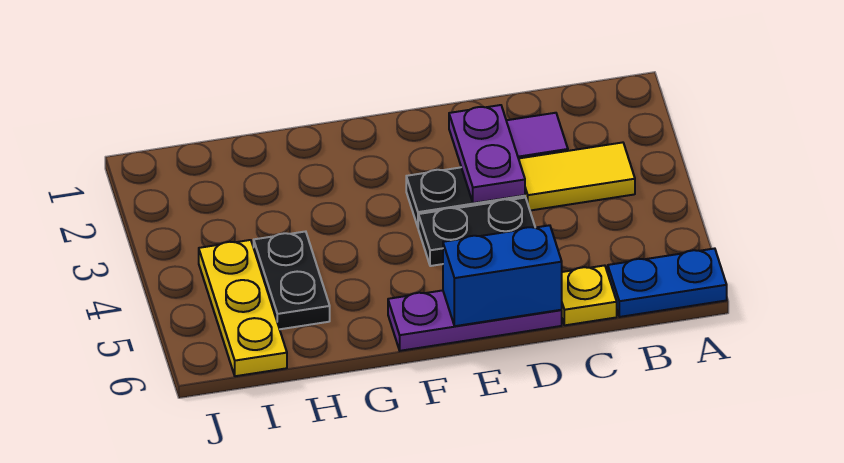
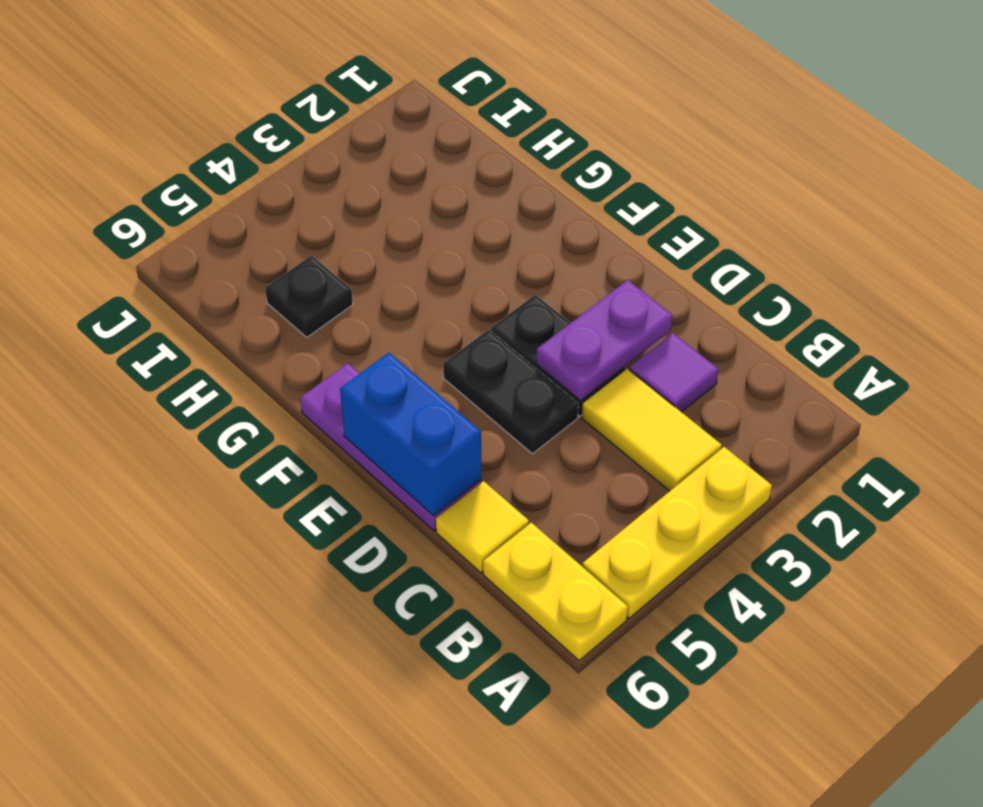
blue plate A6:B6 level 1 -> yellow plate A6:B6 level 1
yellow plate C6 level 1 -> yellow tile C6 level 1
black plate H4:H5 level 1 -> black plate H5 level 1
yellow plate I4:I6 level 1 -> yellow plate A3:A5 level 1

